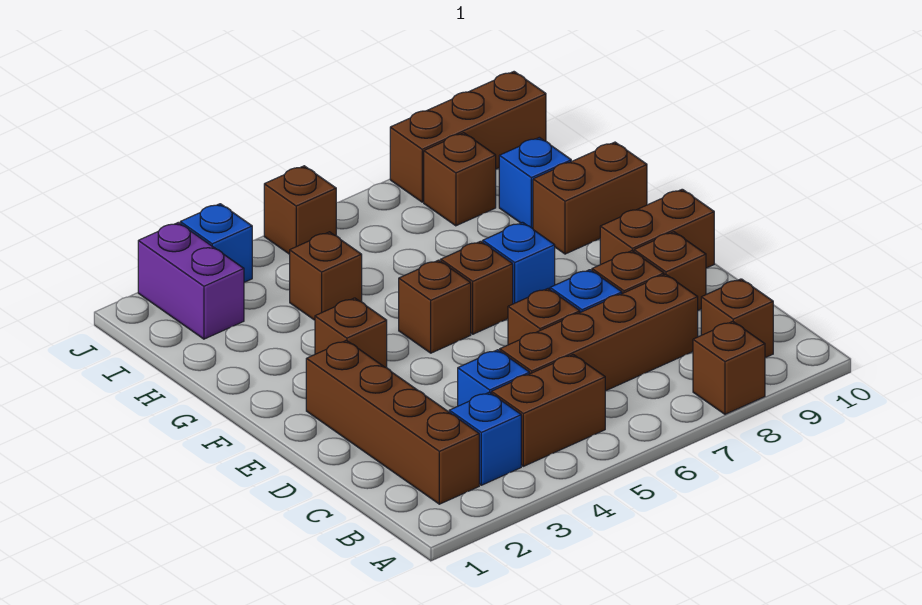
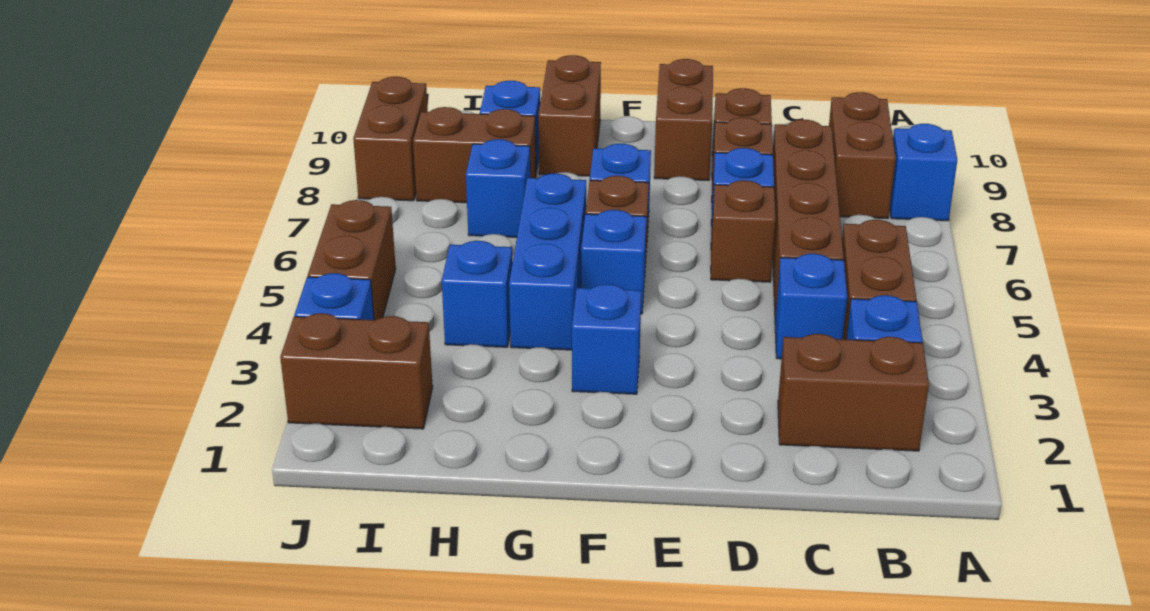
brown brick A8 level 1 -> blue brick A8 level 1
brown brick B2:E2 level 1 -> brown brick B2:C2 level 1
brown brick B9 level 1 -> brown brick B8:B9 level 1
brown brick F3 level 1 -> blue brick F3 level 1
brown brick F5 level 1 -> blue brick F5 level 1
none -> blue brick G4:G6 level 1
brown brick H4 level 1 -> blue brick H4 level 1
none -> blue brick H7 level 1
purple brick I2:J2 level 1 -> brown brick I2:J2 level 1
brown brick I8 level 1 -> brown brick H8:I8 level 1
brown brick J5 level 1 -> brown brick J4:J5 level 1
brown brick J8:J10 level 1 -> brown brick J8:J9 level 1

